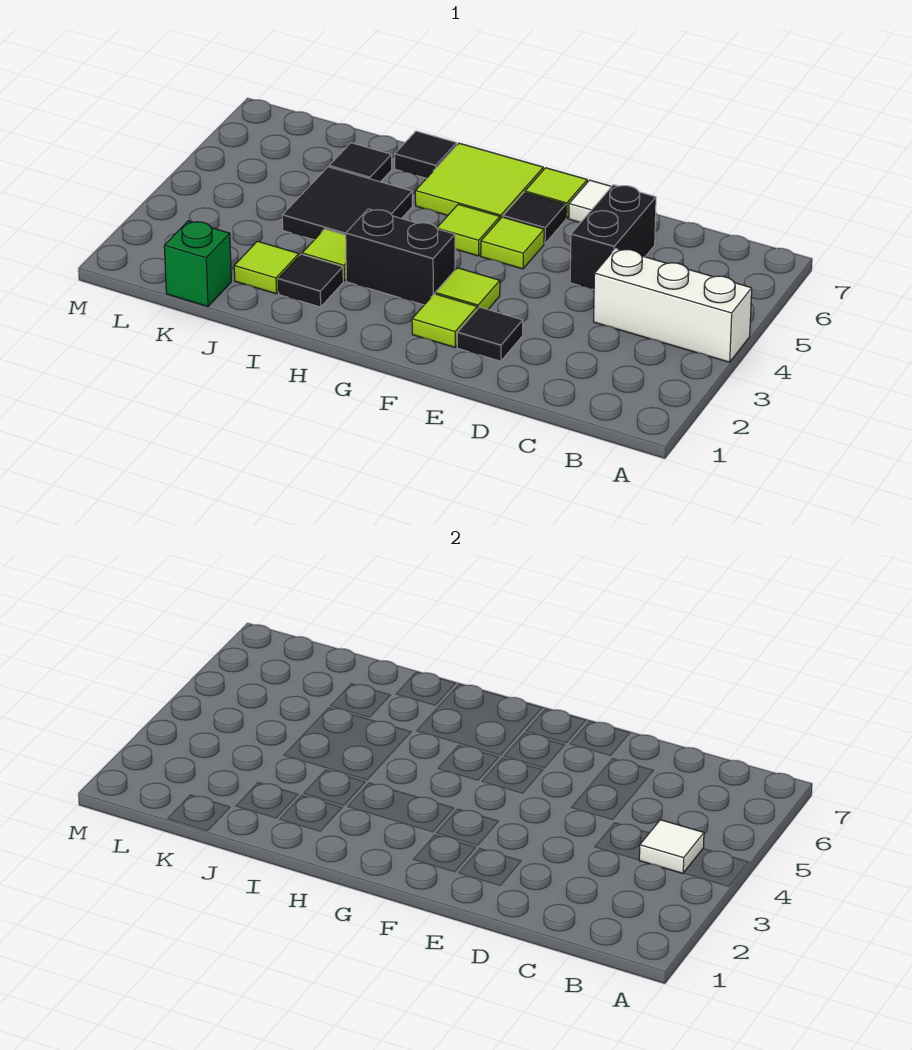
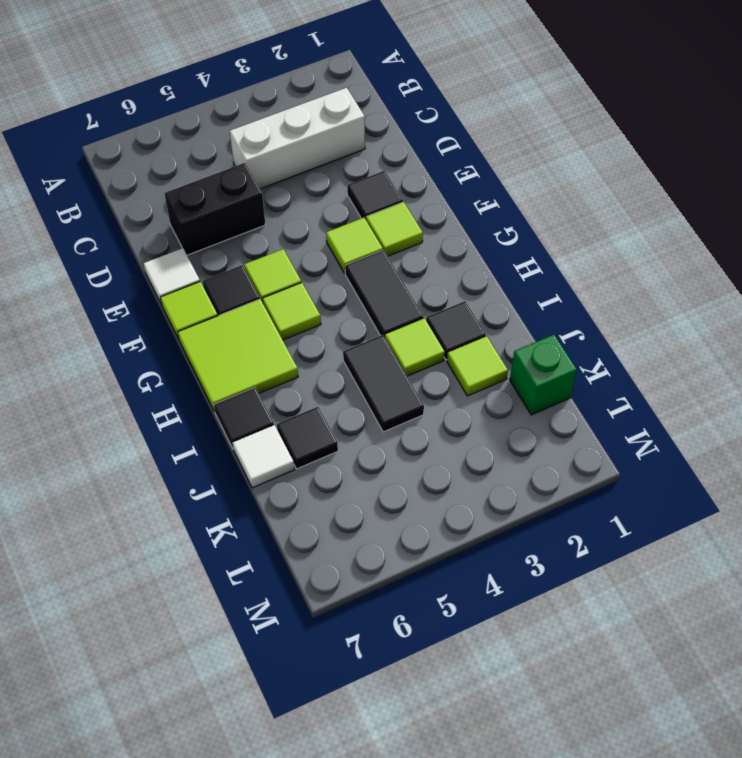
white brick A4:C4 level 1 -> white brick C2:C4 level 1
white tile B4 level 2 -> white tile J7 level 1
black brick G3:H3 level 1 -> black tile G3:H3 level 1
black tile I4:J5 level 1 -> black tile I4:J4 level 1

